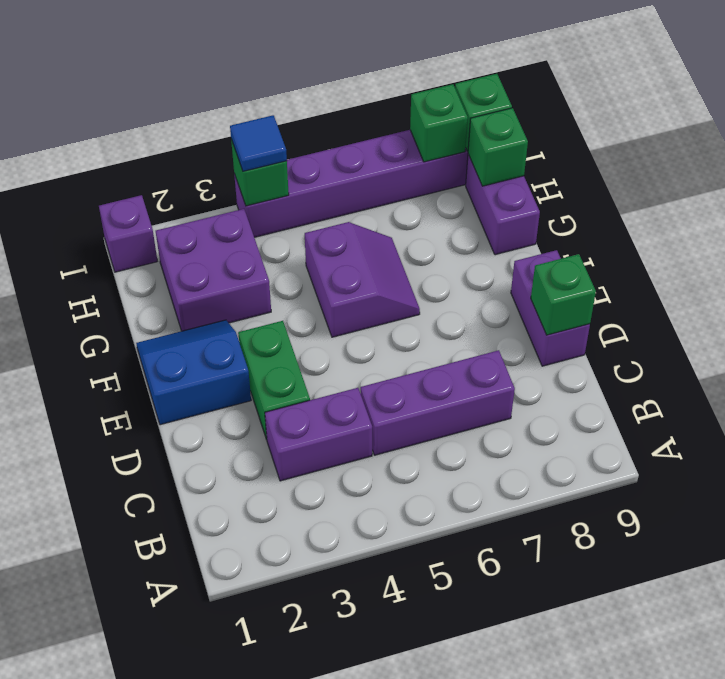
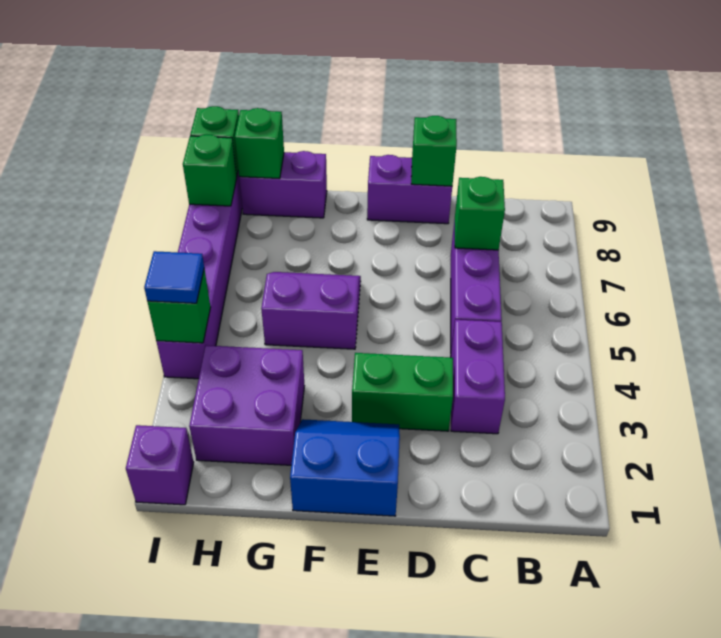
none -> green brick C7 level 2
blue slope E1:F2 level 1 top E -> blue slope E1:F2 level 1 top 1

